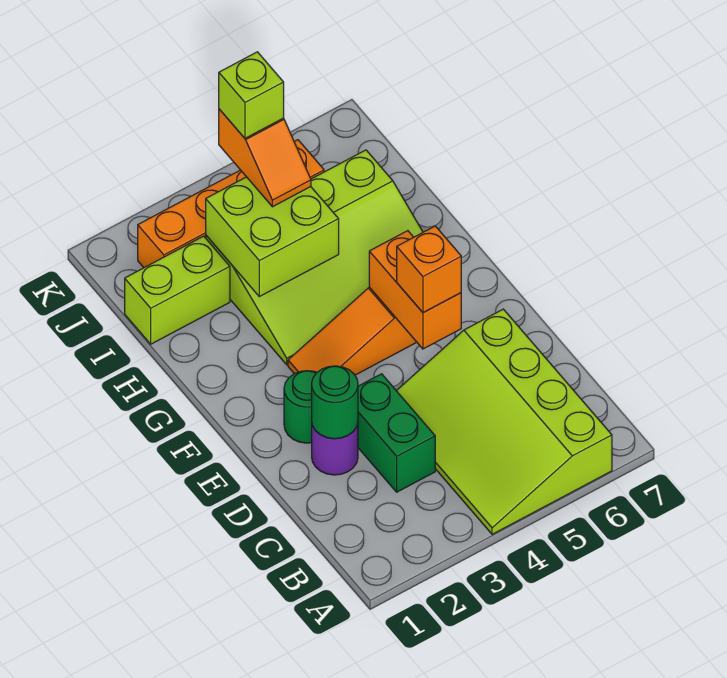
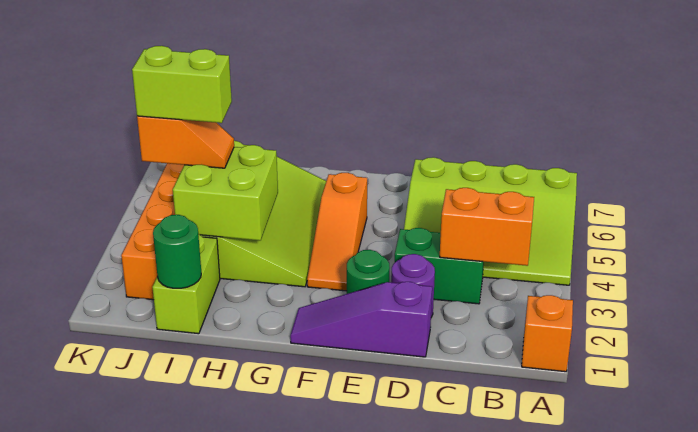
none -> purple slope D1:F1 level 1 top D
green round brick D2 level 2 -> green round brick I1 level 2
orange brick E5:F5 level 2 -> orange brick B3:C3 level 2
orange brick E5 level 3 -> orange brick A1 level 1
lime brick J4 level 4 -> lime brick I4:J4 level 4

